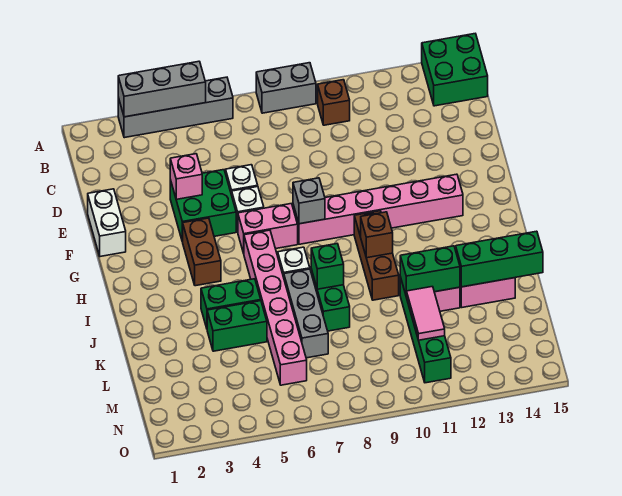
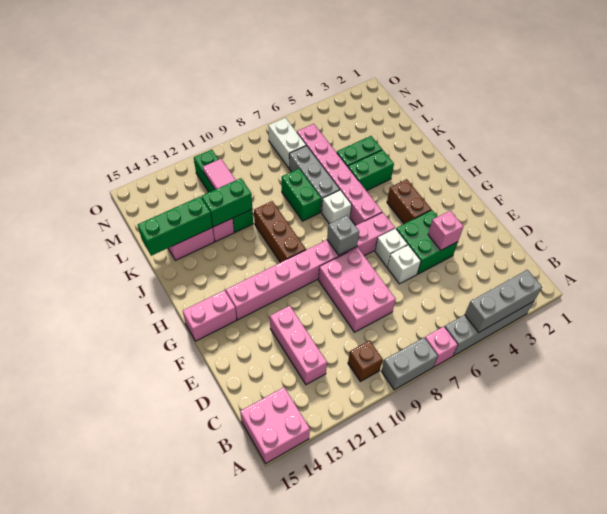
none -> pink brick A7 level 1
green brick A14:B15 level 1 -> pink brick A14:B15 level 1
none -> pink brick C12:E12 level 1
none -> pink brick D8:F9 level 1
white brick E1:F1 level 1 -> white brick M7:N7 level 1
none -> pink brick G14:G15 level 1
brown brick I10 level 2 -> none
green brick J8 level 2 -> none

